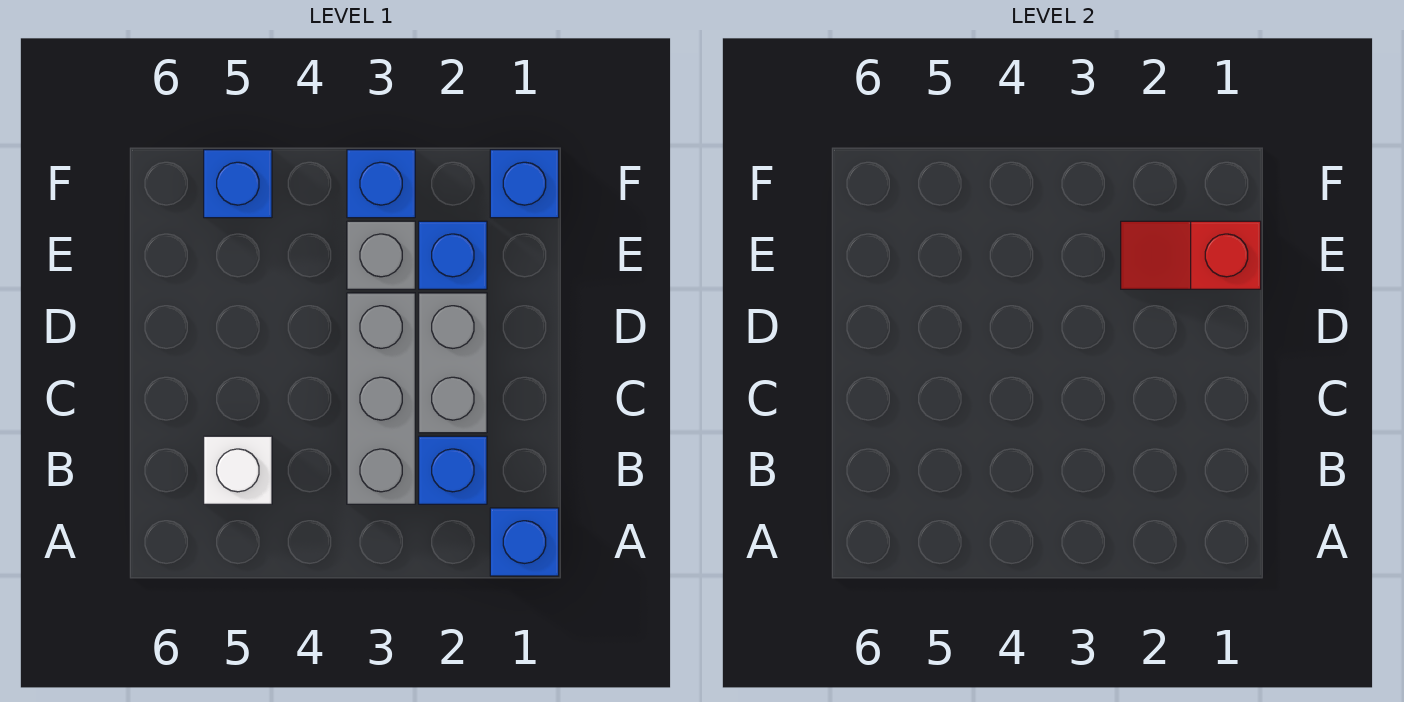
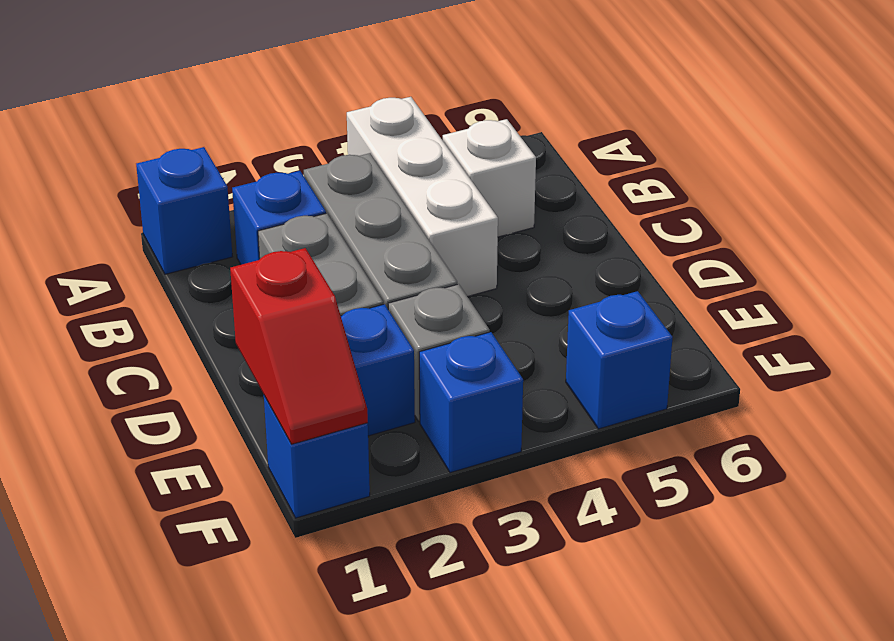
none -> white brick A4:C4 level 1
red slope E1:E2 level 2 top 1 -> red slope E1:F1 level 2 top E

